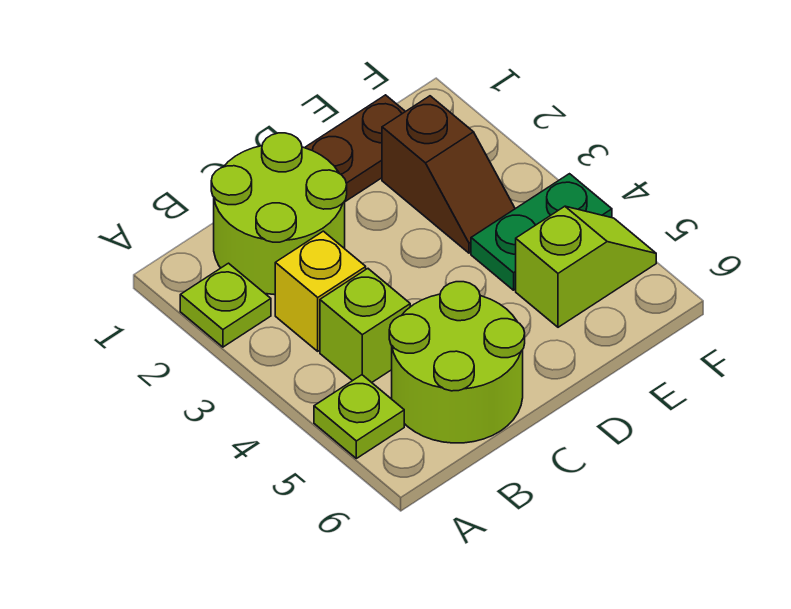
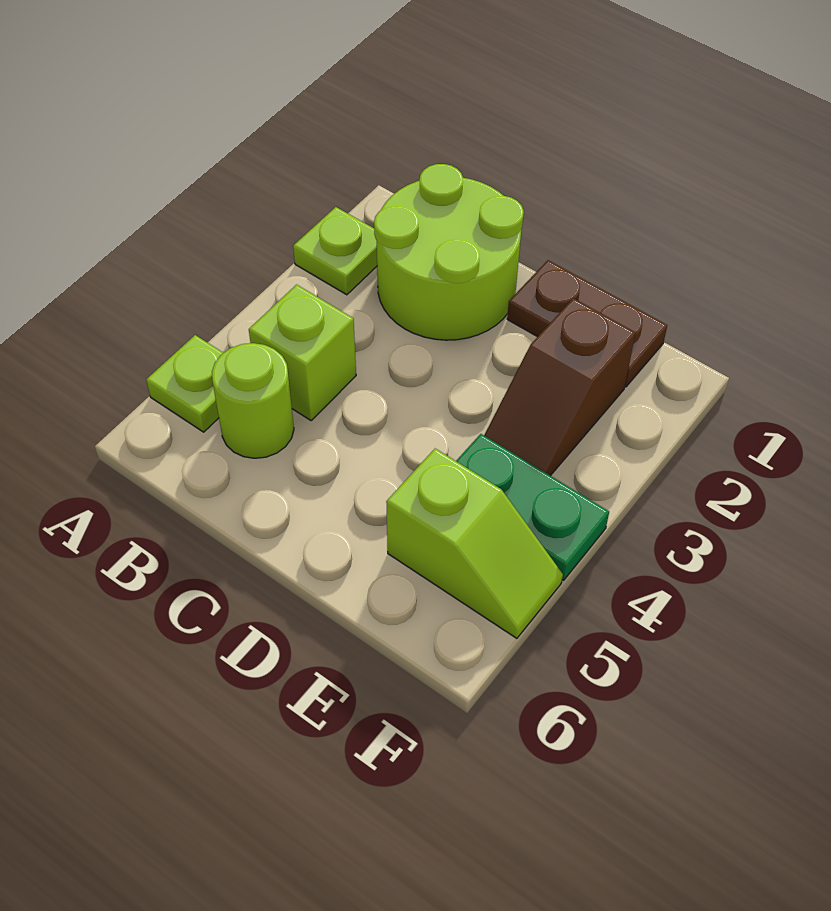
yellow brick B3 level 1 -> none
lime round brick B5:C6 level 1 -> lime round brick B5 level 1

